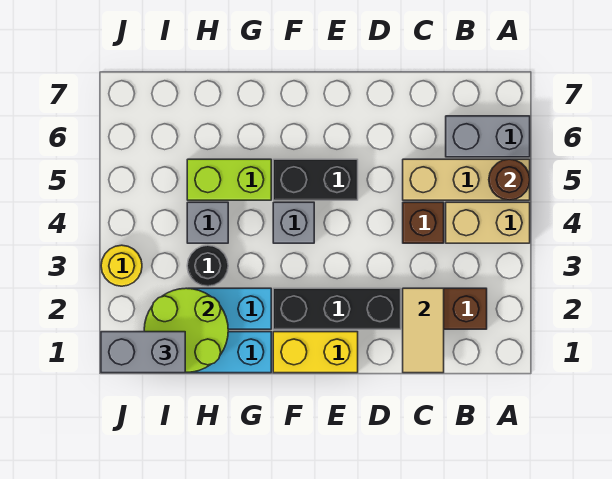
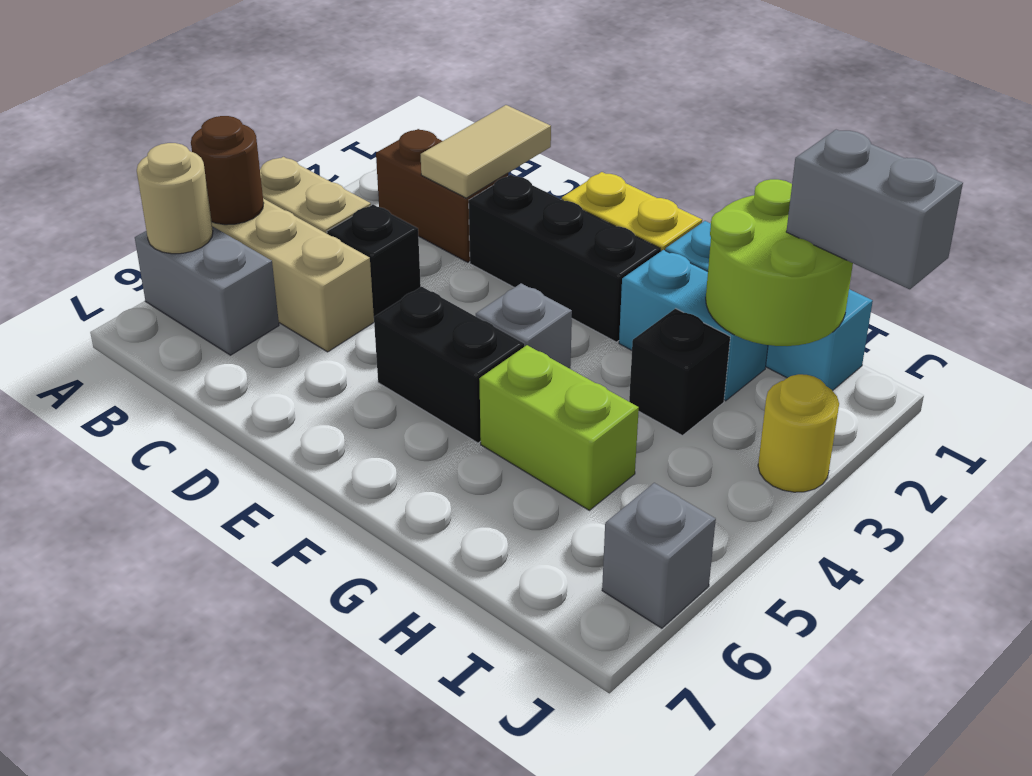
none -> tan round brick A6 level 2
brown brick C4 level 1 -> black brick C4 level 1
black round brick H3 level 1 -> black brick H3 level 1
grey brick H4 level 1 -> grey brick J6 level 1

